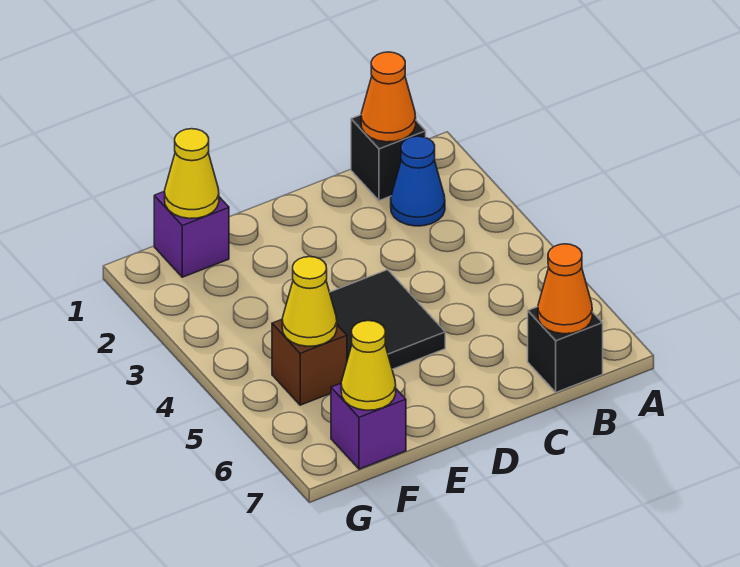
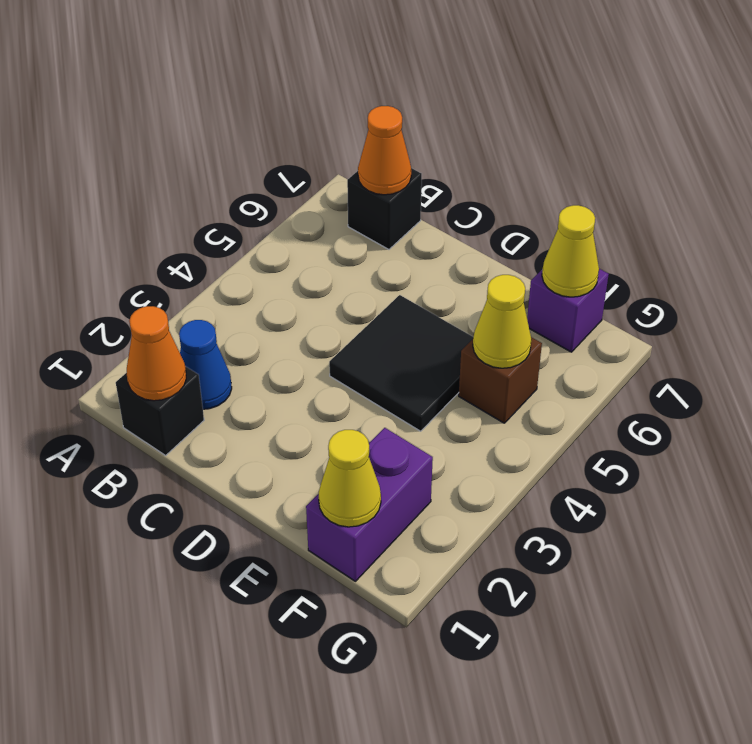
purple brick F1 level 1 -> purple brick F1:F2 level 1

